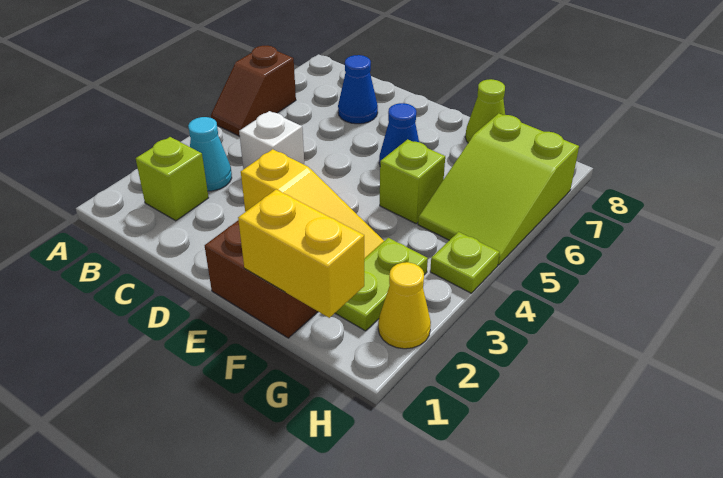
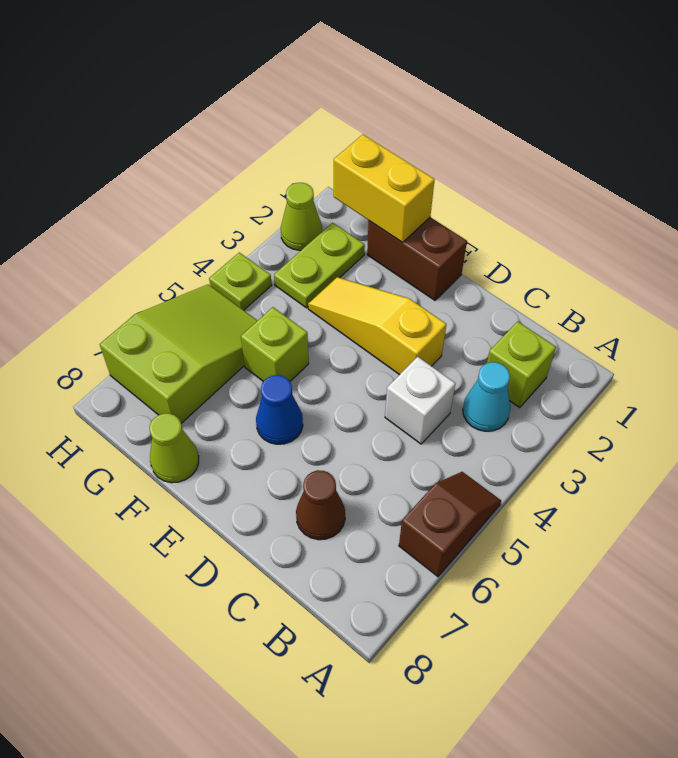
blue cone C7 level 1 -> brown cone C7 level 1
yellow cone H2 level 1 -> lime cone H2 level 1

